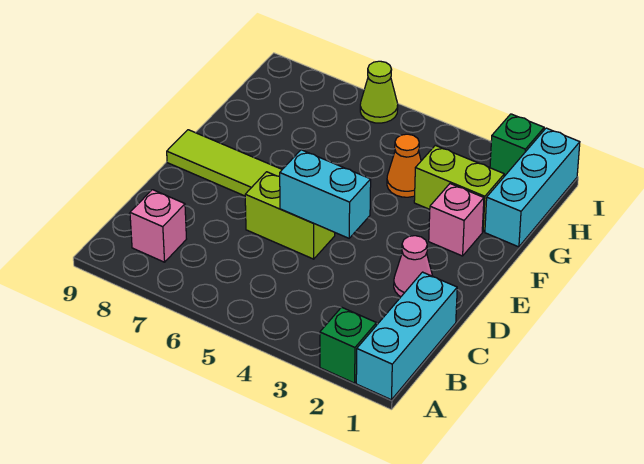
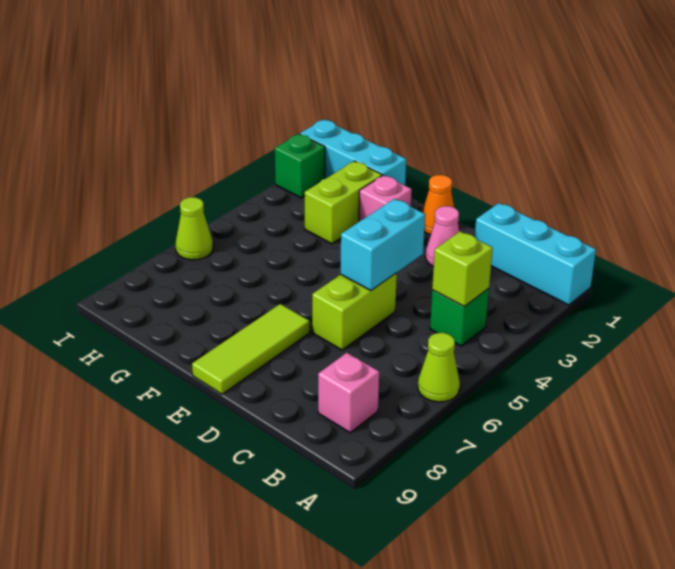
green brick A2 level 1 -> green brick B4 level 1
none -> lime cone A6 level 1
none -> lime brick B4 level 2
orange cone G4 level 1 -> orange cone E1 level 1

